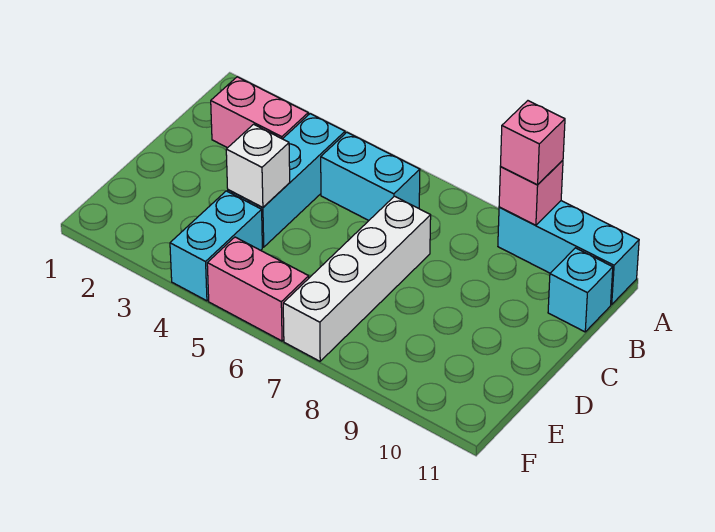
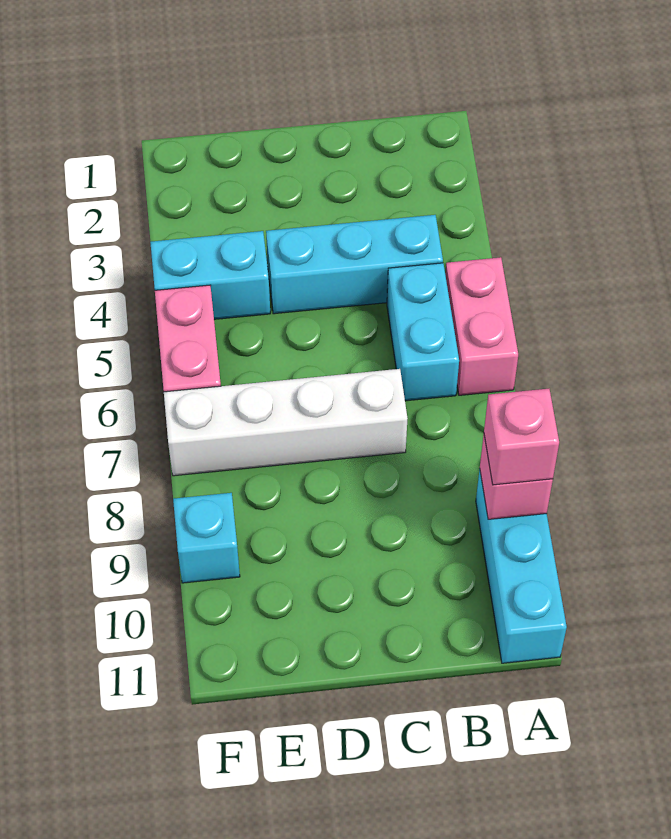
pink brick B2:B3 level 1 -> pink brick A5:A6 level 1
cyan brick B11 level 1 -> cyan brick F9 level 1
white brick D4 level 2 -> none

